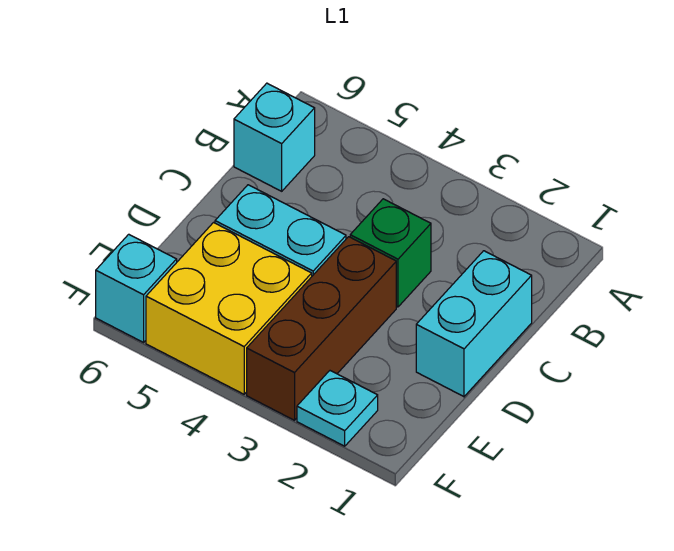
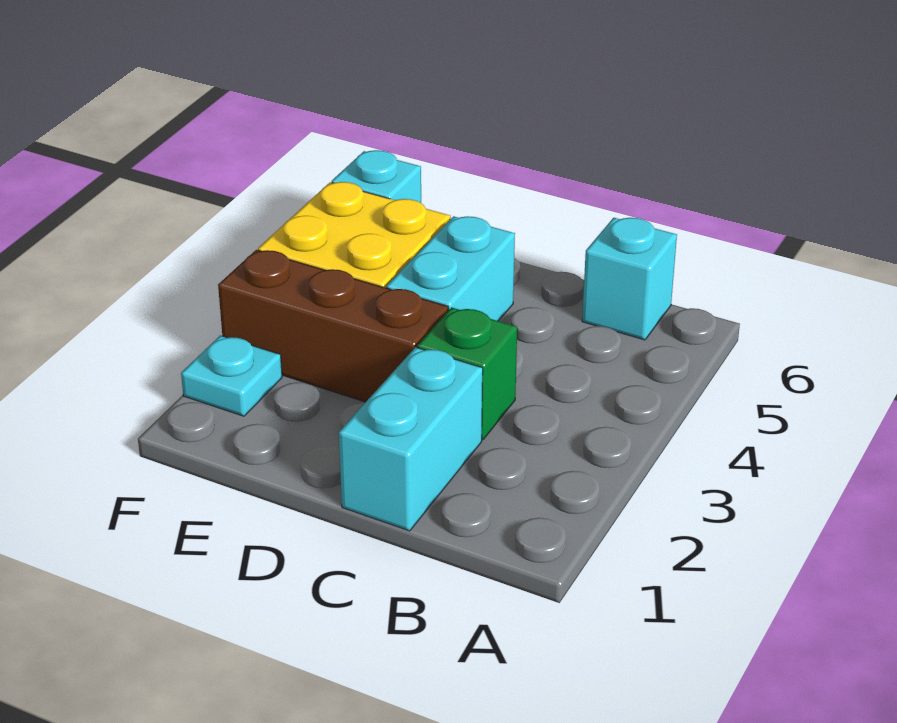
cyan brick C1:D1 level 1 -> cyan brick C1:C2 level 1

